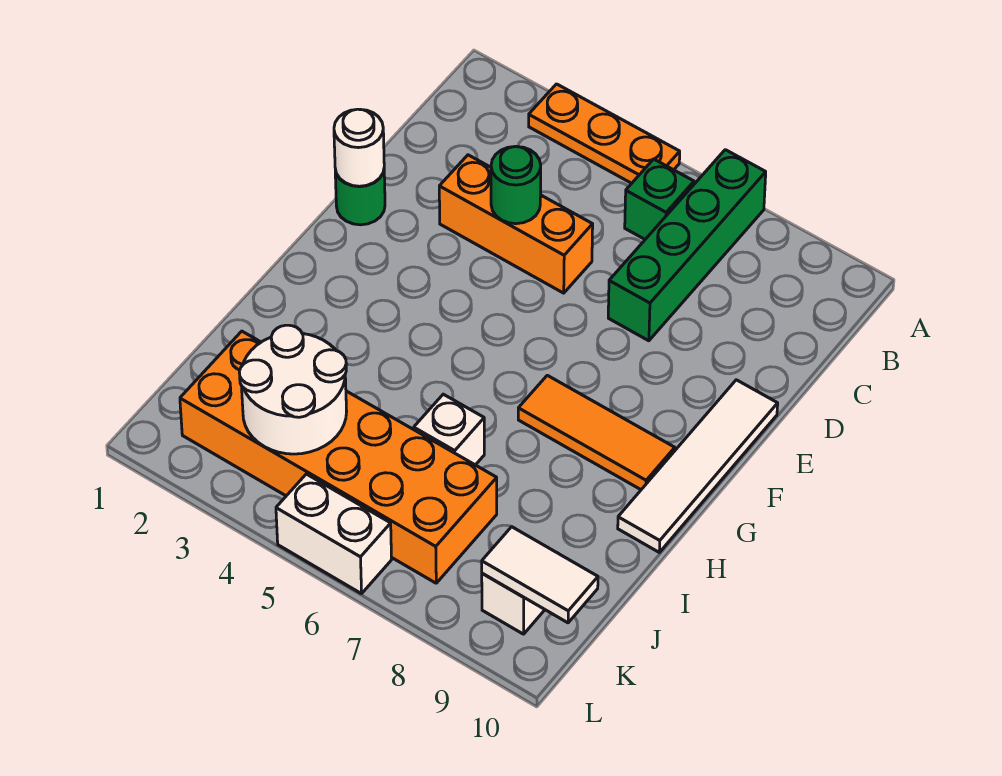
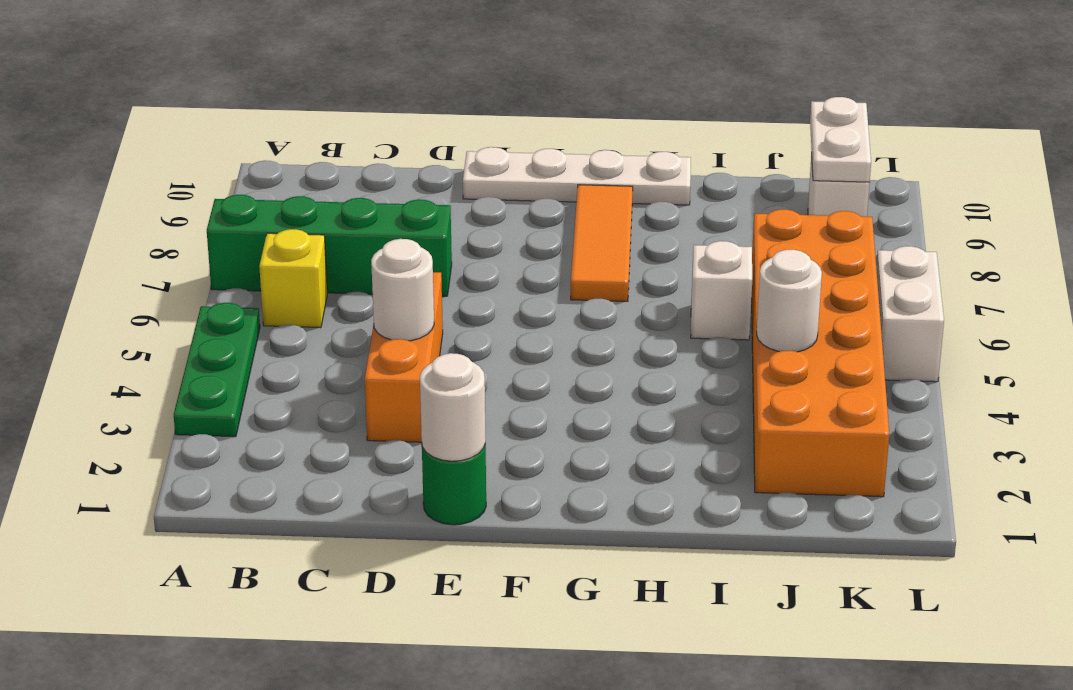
orange plate A3:A5 level 1 -> green plate A3:A5 level 1
green brick B6 level 1 -> yellow brick B6 level 1
green round brick D4 level 2 -> white round brick D4 level 2
white tile E10:H10 level 1 -> white plate E10:H10 level 1
white round brick J3:K4 level 2 -> white round brick J4 level 2
white tile K9:K10 level 2 -> white plate K9:K10 level 2

